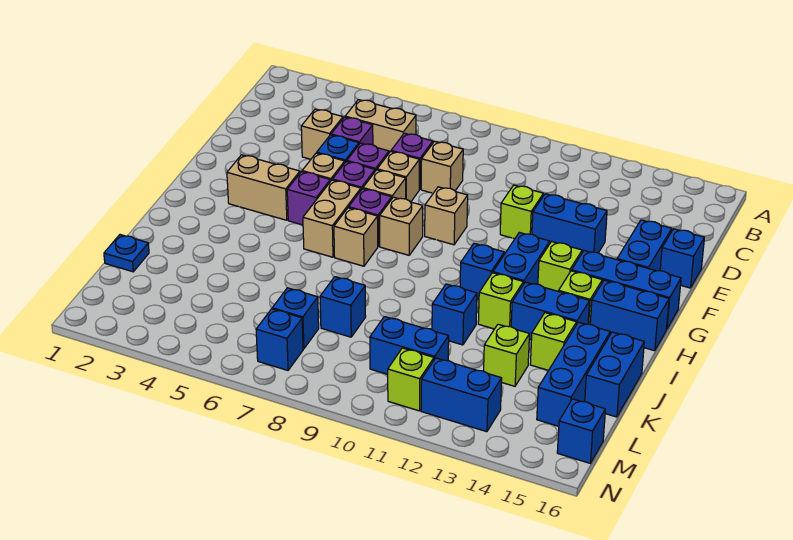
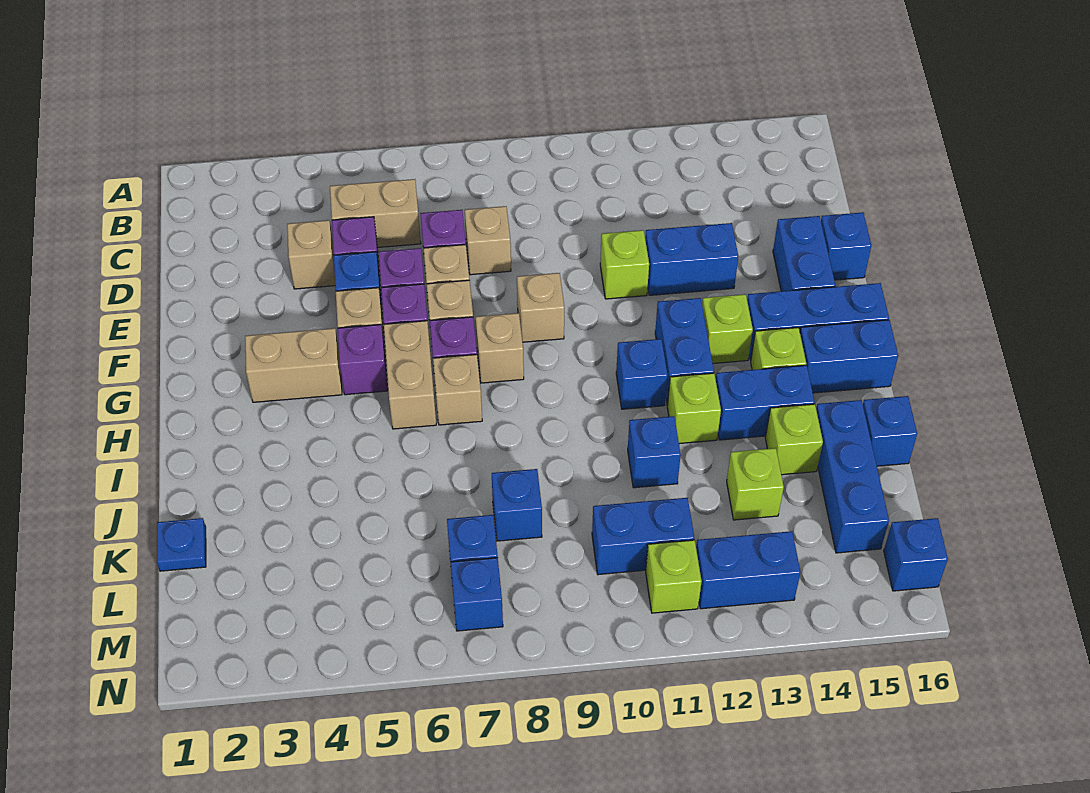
blue brick J16:K16 level 1 -> blue brick J16 level 1

